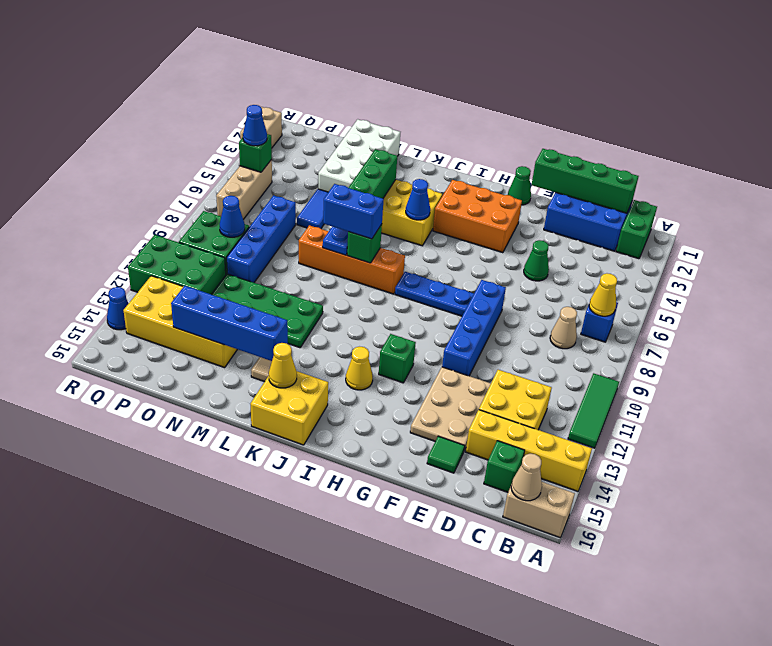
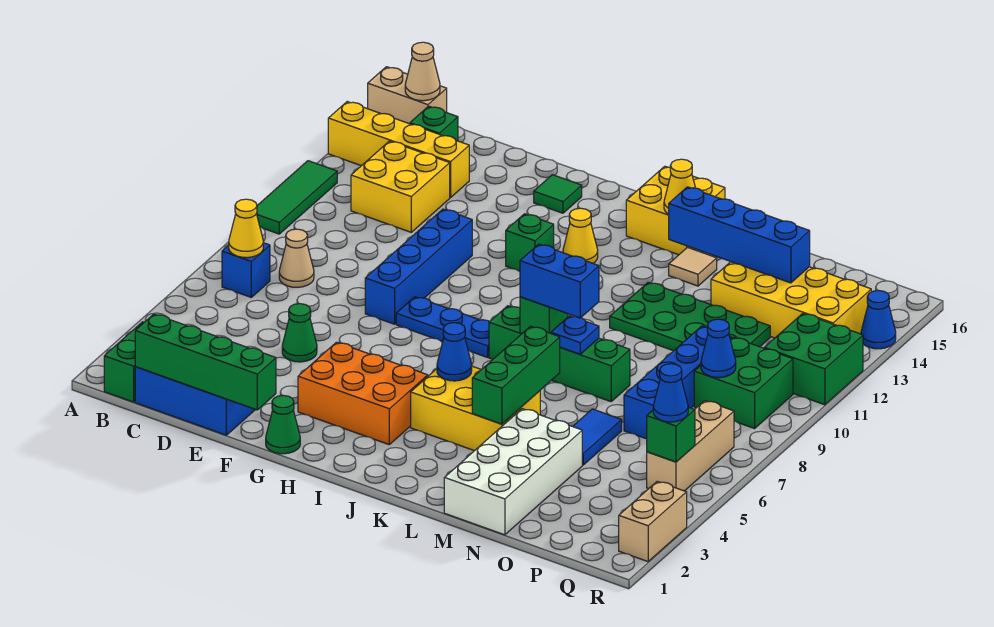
tan plate E12:F14 level 1 -> none
green tile E15 level 1 -> green tile G15 level 1
orange brick J8:M8 level 1 -> green brick J8:M8 level 1
green brick P11:R12 level 1 -> green brick Q11:R12 level 1

